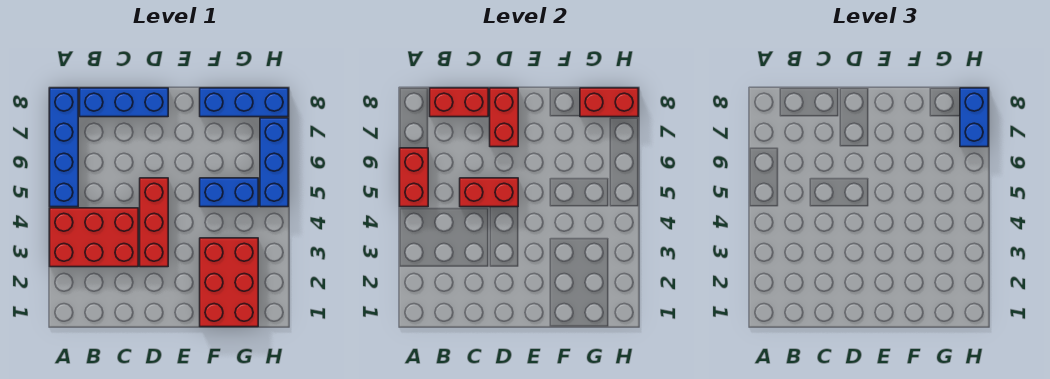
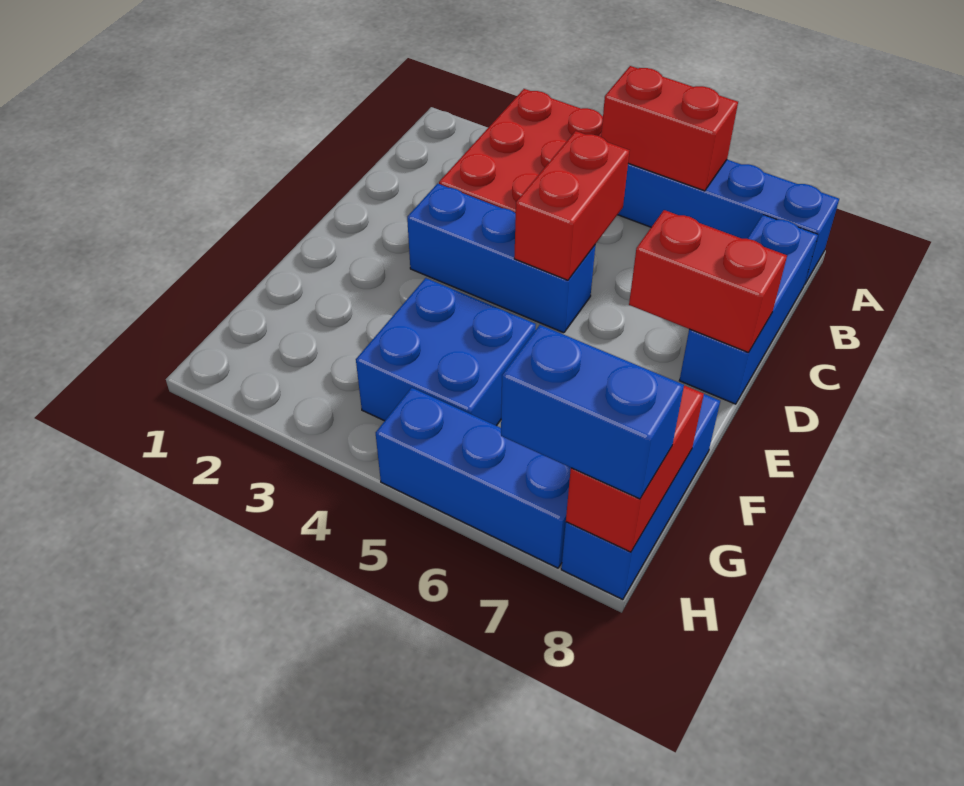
red brick B8:C8 level 2 -> none
red brick D3:D5 level 1 -> blue brick D3:D5 level 1
red brick F1:G3 level 1 -> none
blue brick F5:G5 level 1 -> blue brick F4:G5 level 1

